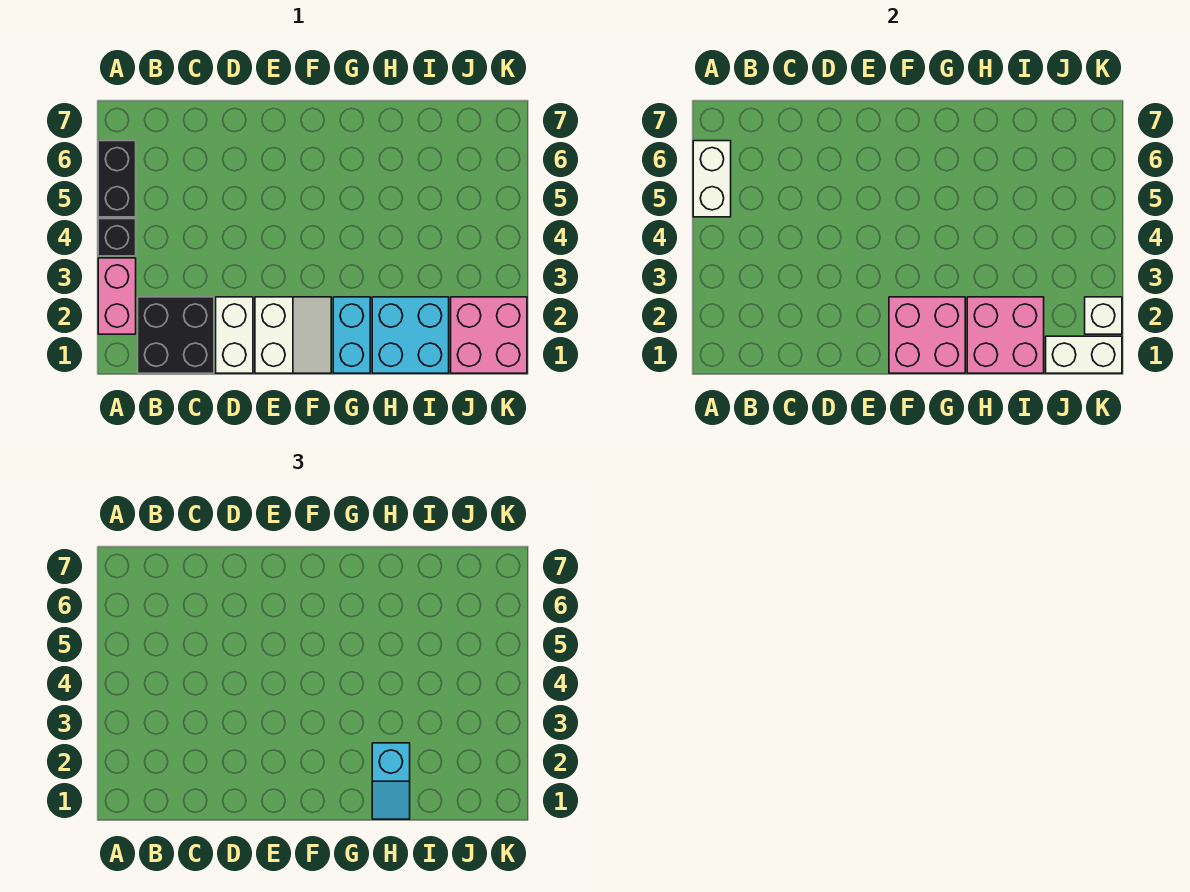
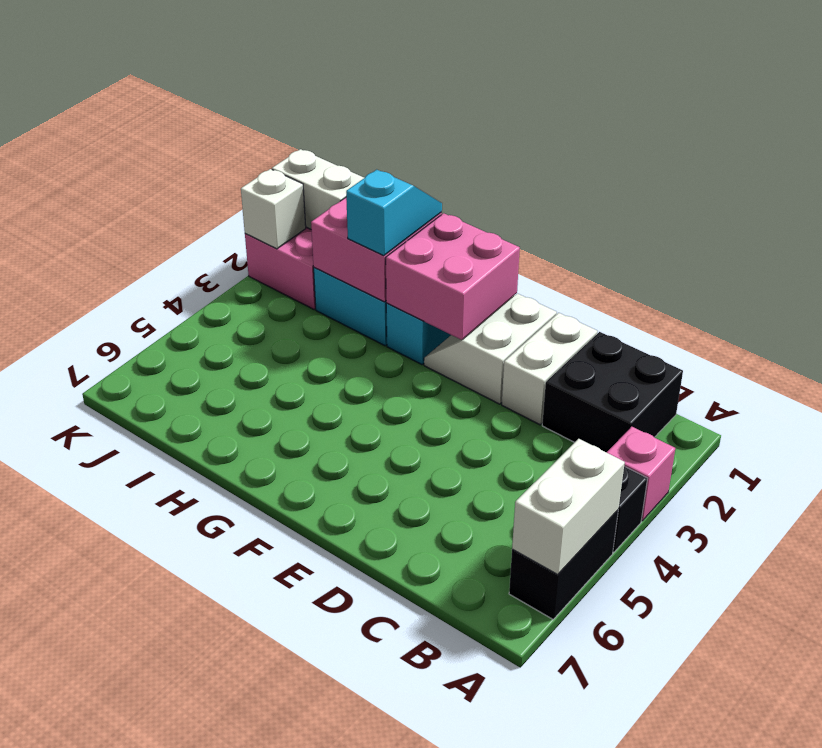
pink brick A2:A3 level 1 -> pink brick A3 level 1

